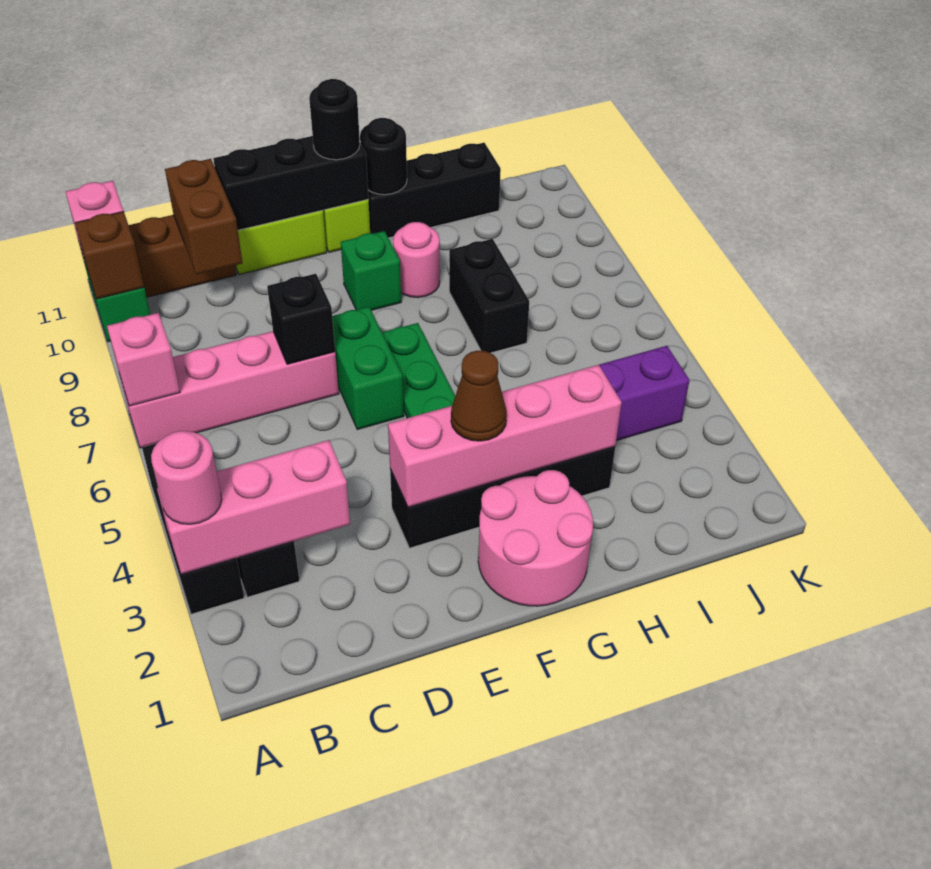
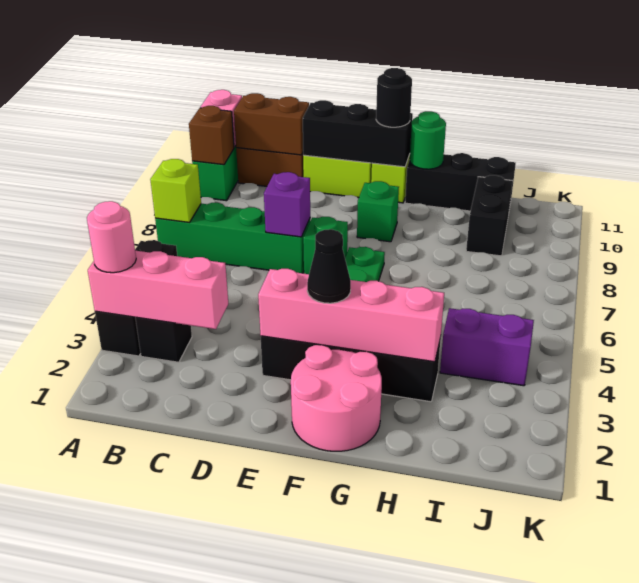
pink brick A7:D7 level 1 -> green brick A7:D7 level 1
pink brick A7 level 2 -> lime brick A7 level 2
brown brick C10:C11 level 2 -> brown brick B11:C11 level 2
black brick D7 level 2 -> purple brick D7 level 2
green brick E6:E7 level 1 -> green brick E7 level 1
brown cone F3 level 3 -> black cone F3 level 3
pink round brick G9 level 1 -> none
black round brick G11 level 2 -> green round brick G11 level 2
black brick H7:H8 level 1 -> black brick I9:I10 level 1

